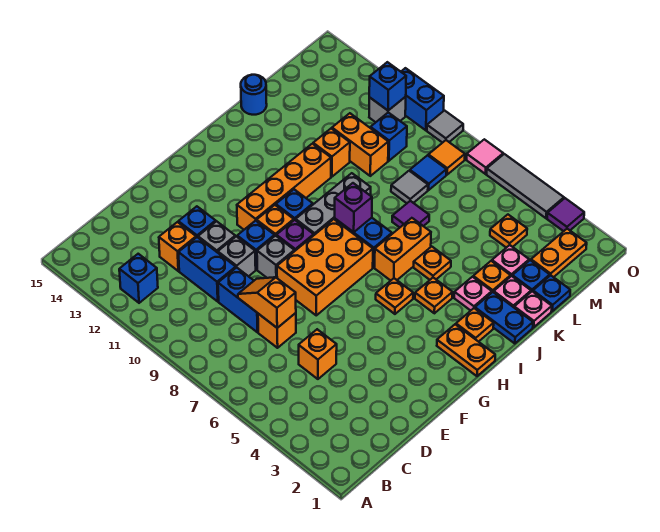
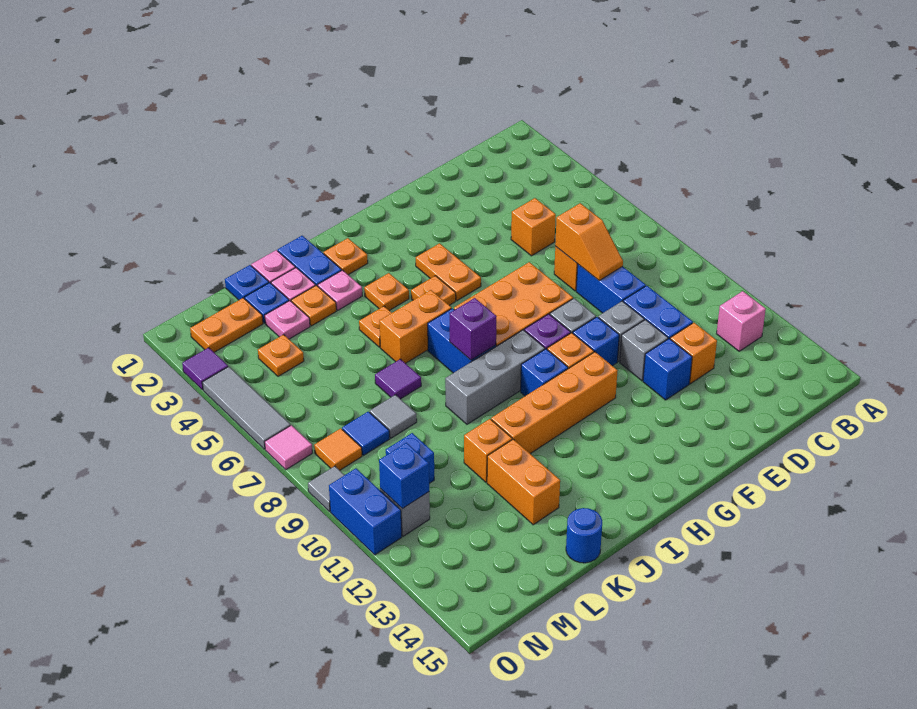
blue brick B12 level 1 -> pink brick B12 level 1
orange plate H1:H2 level 1 -> orange plate G4:G5 level 1
orange brick L10:L11 level 1 -> orange brick K12:K13 level 1

